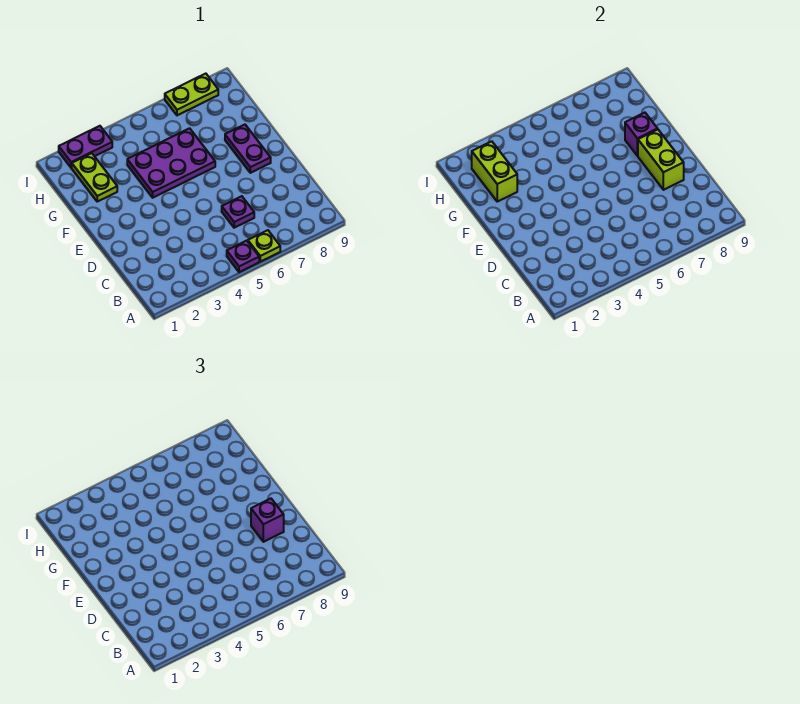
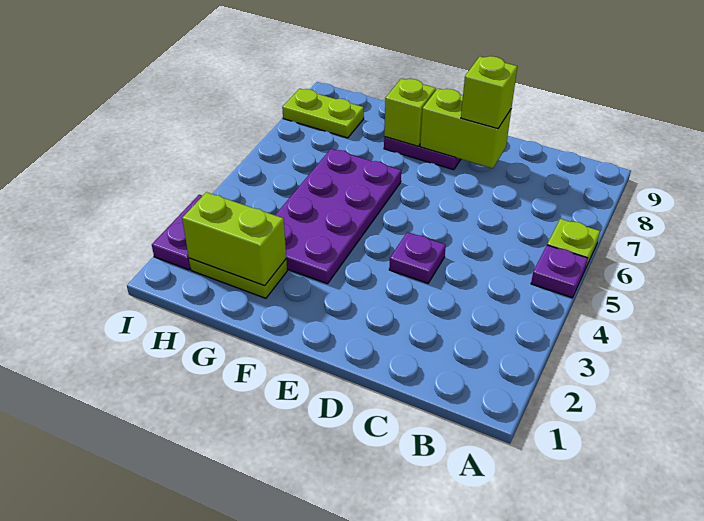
purple plate C6 level 1 -> purple plate D4 level 1
purple brick D8 level 3 -> lime brick D8 level 3
purple plate F4:G6 level 1 -> purple plate F3:G6 level 1
purple brick F8 level 2 -> lime brick F8 level 2
lime plate I7:I8 level 1 -> lime plate H8:I8 level 1

